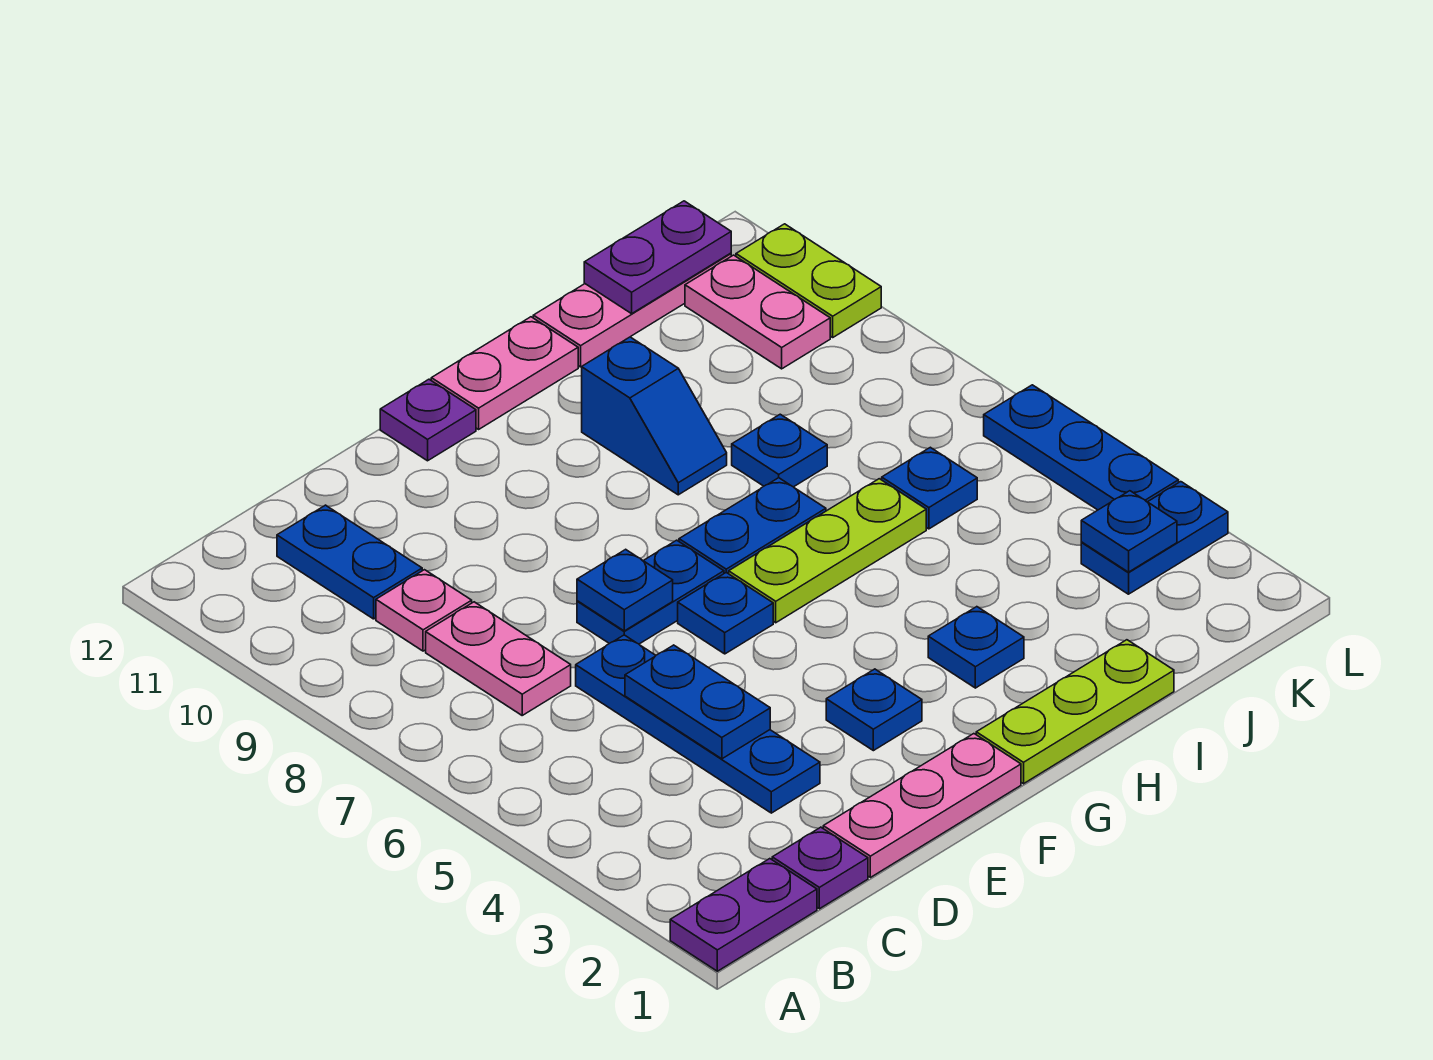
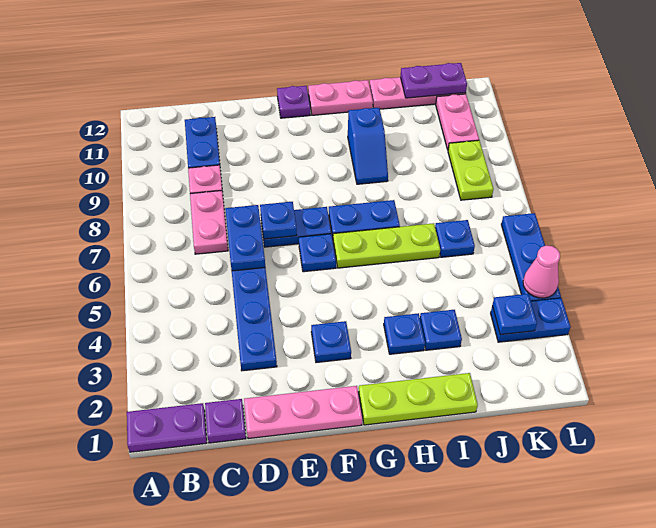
blue plate D4:D5 level 2 -> blue plate D6:D7 level 2
blue plate I8 level 1 -> blue plate I3 level 1
none -> pink cone L4 level 2
lime plate L10:L11 level 1 -> lime plate K8:K9 level 1

